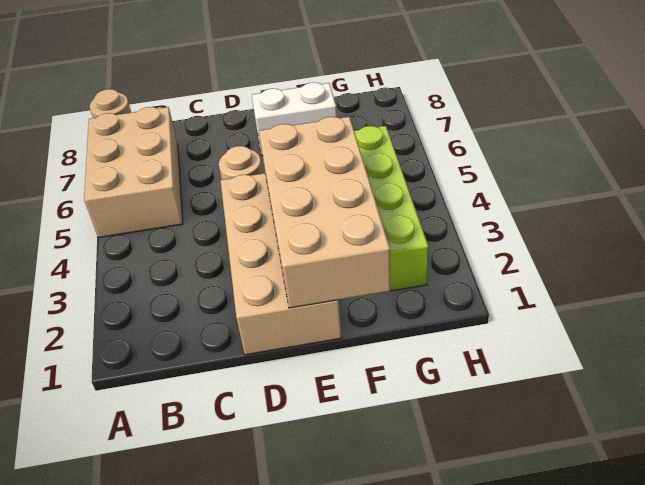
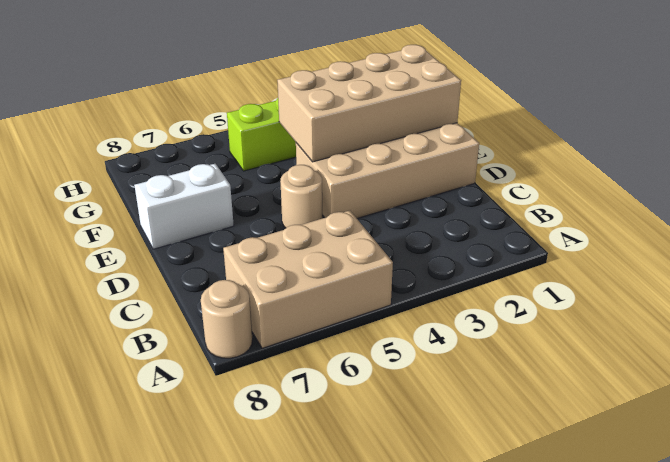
white brick E7:F7 level 1 -> white brick E7:E8 level 1

